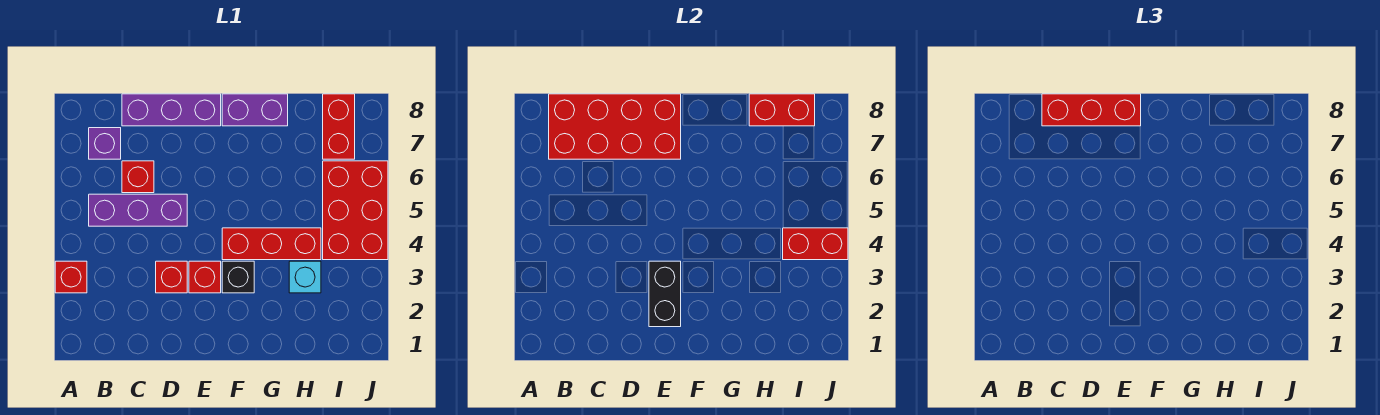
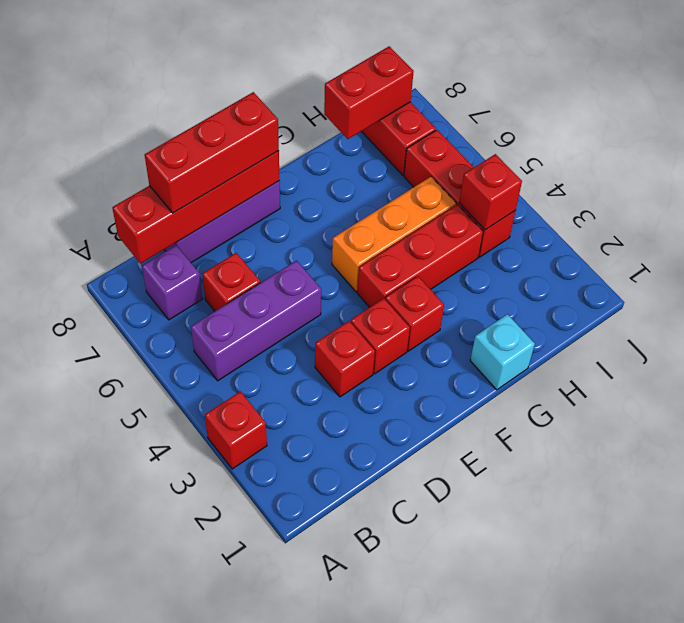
red brick B7:E8 level 2 -> red brick B8:E8 level 2
black brick E2:E3 level 2 -> none
black brick F3 level 1 -> red brick F3 level 1
none -> orange brick F5:H5 level 1
purple brick F8:G8 level 1 -> none
cyan brick H3 level 1 -> cyan brick G1 level 1
red brick I4:J6 level 1 -> red brick I4:I6 level 1
red brick I4:J4 level 2 -> red brick I4 level 2

